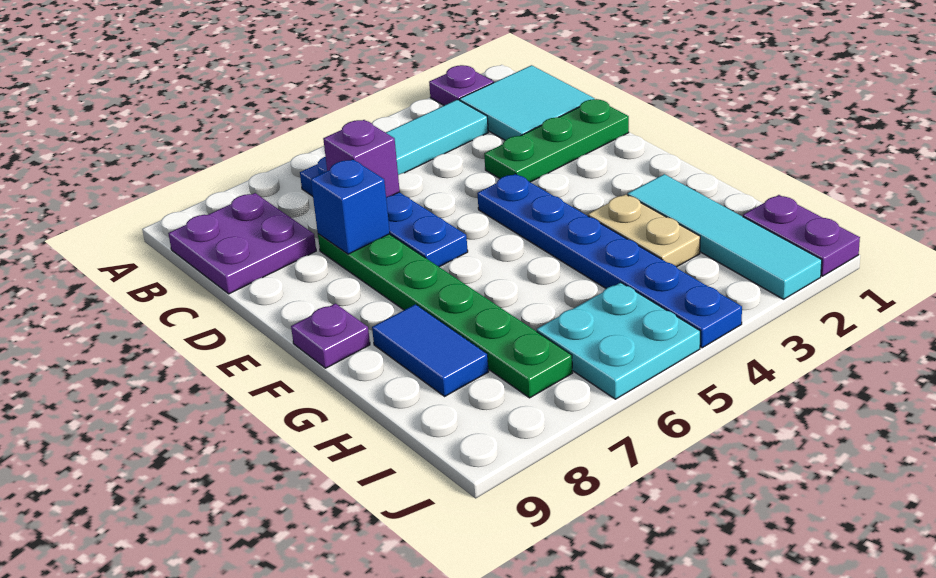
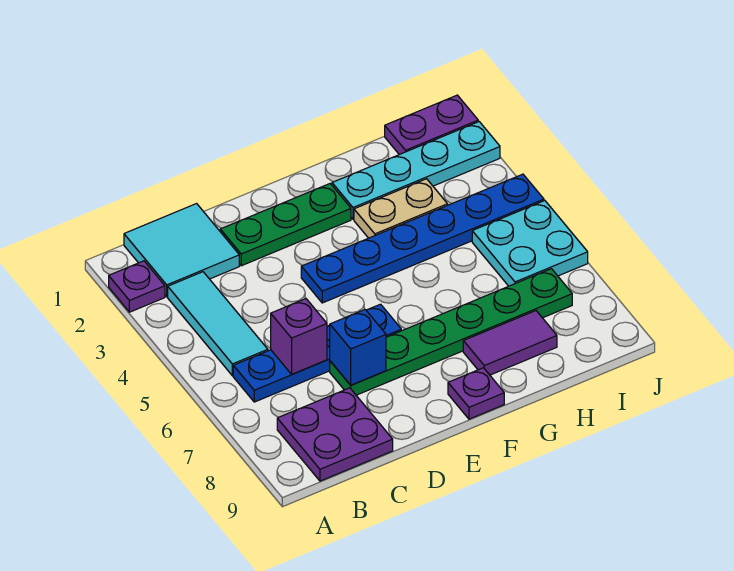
green plate D1:D3 level 1 -> green plate D2:F2 level 1
cyan tile G2:J2 level 1 -> cyan plate G2:J2 level 1
blue tile G8:H8 level 1 -> purple tile G8:H8 level 1

